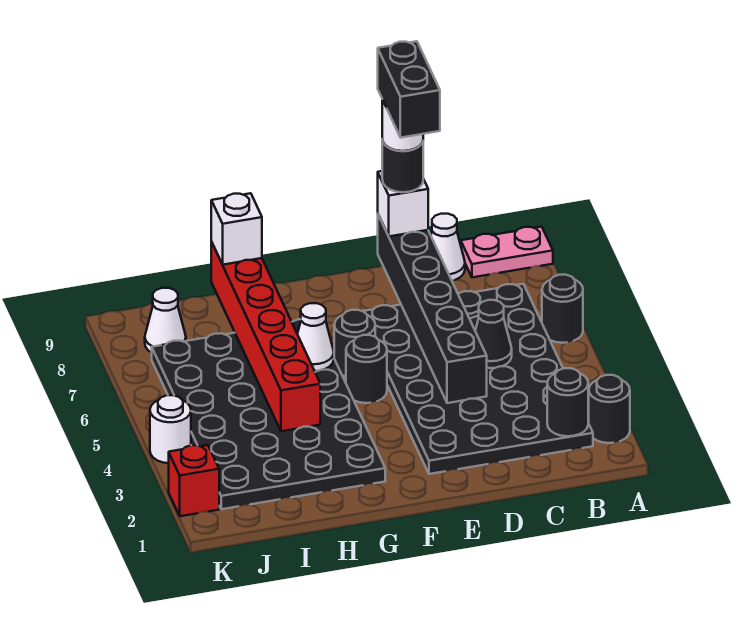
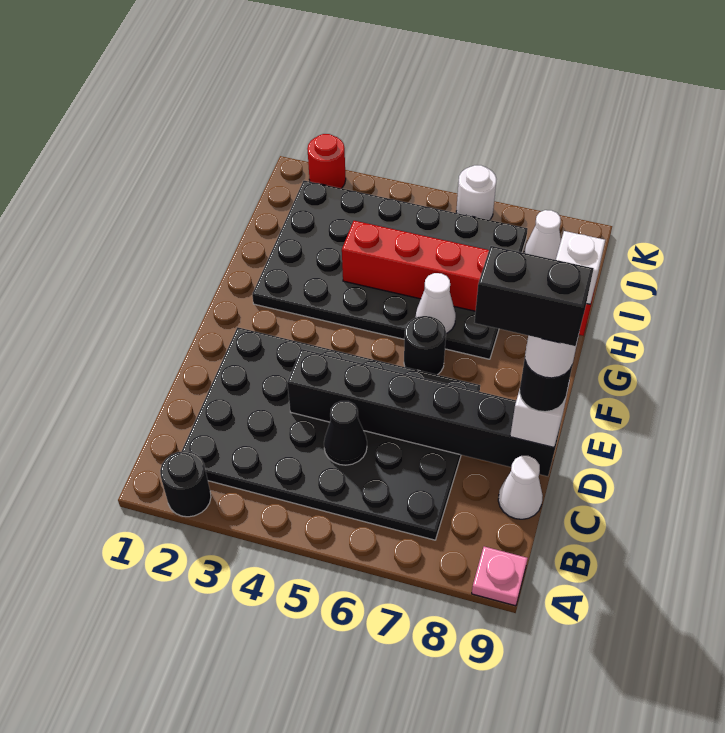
black round brick A6 level 1 -> none
pink plate A9:B9 level 1 -> pink plate A9 level 1
black round brick B2 level 2 -> none
black round brick F5 level 1 -> none
red brick K2 level 1 -> red round brick K2 level 1
white round brick K4 level 1 -> white round brick K6 level 1

